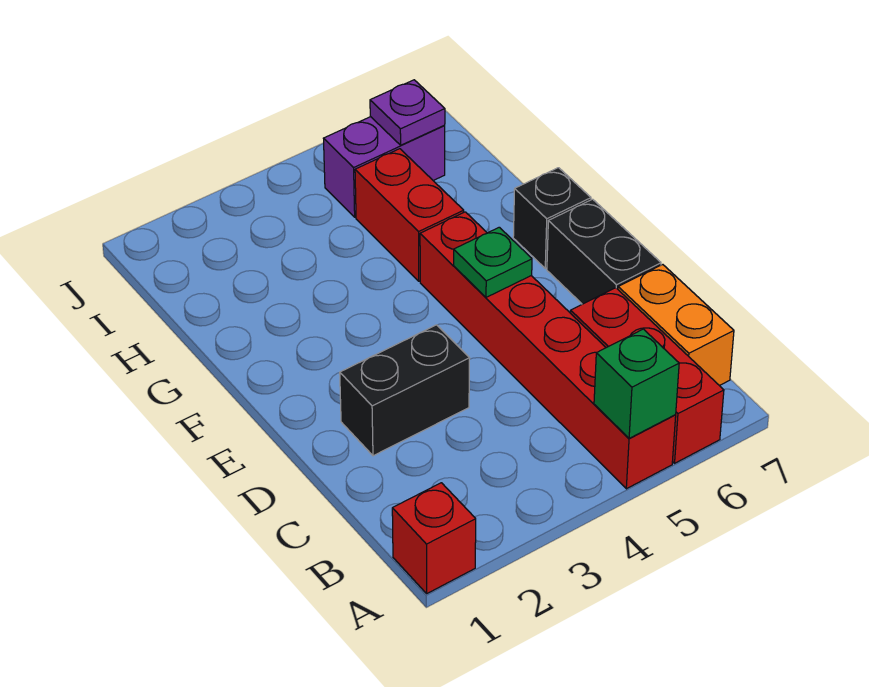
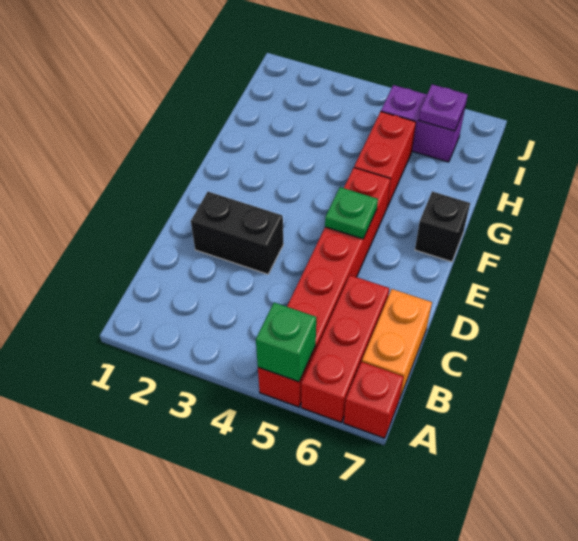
red brick A1 level 1 -> red brick A7 level 1
black brick D7:E7 level 1 -> none

